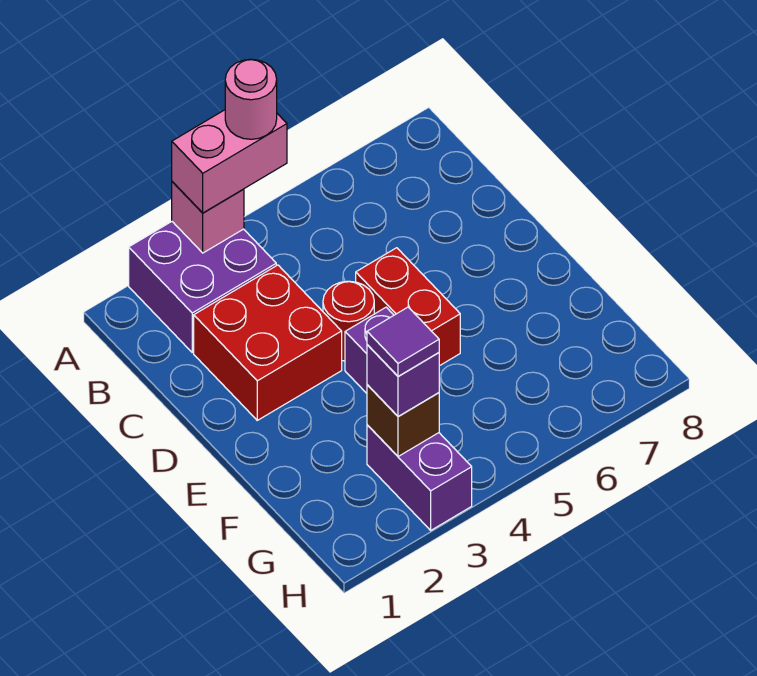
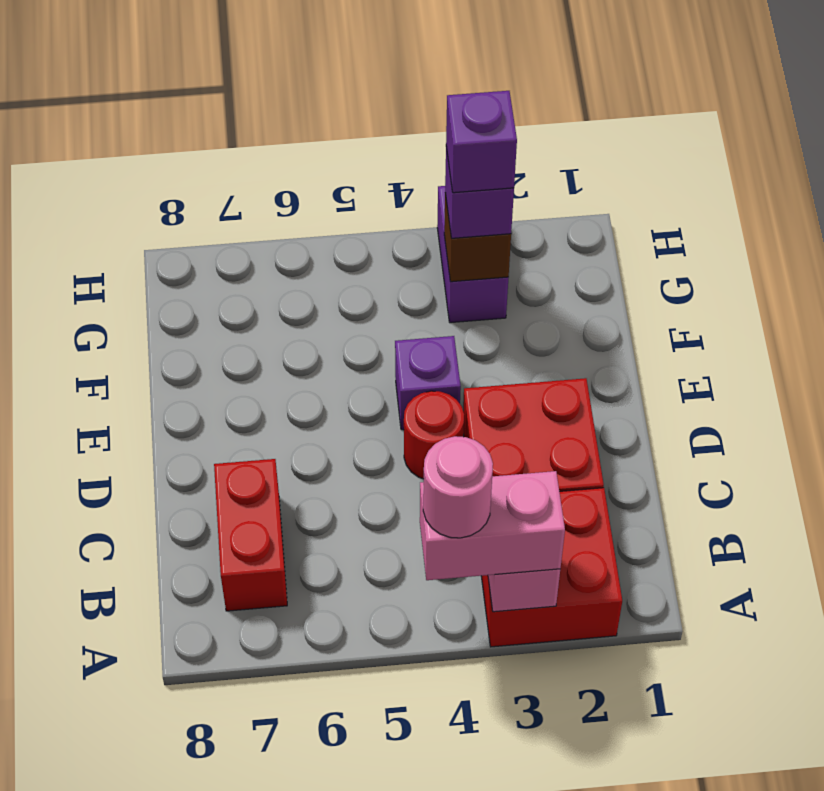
purple brick A2:B3 level 1 -> red brick A2:B3 level 1
red brick D5:E5 level 1 -> red brick B7:C7 level 1
purple tile G3 level 4 -> purple brick G3 level 4

